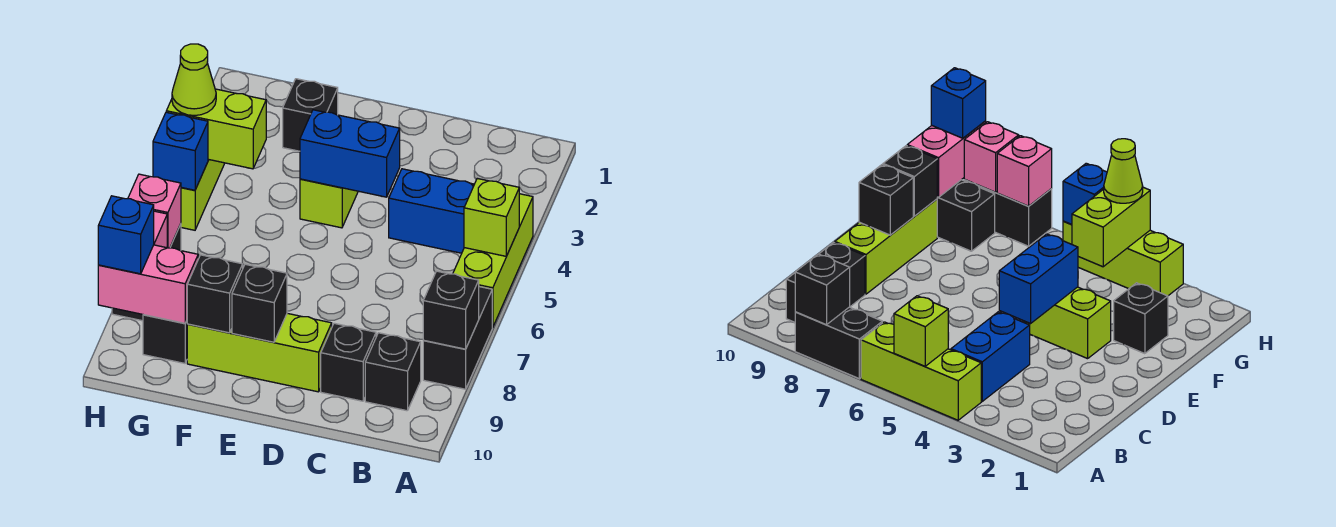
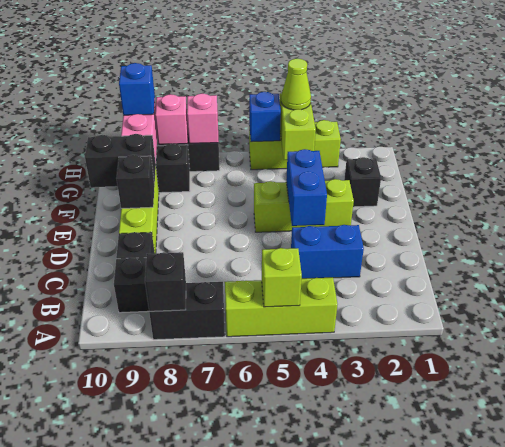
blue brick B4:C4 level 1 -> blue brick C3:C4 level 1
lime brick E3:E4 level 1 -> lime brick E3:E5 level 1
black brick F9 level 2 -> black brick F9:F10 level 2

